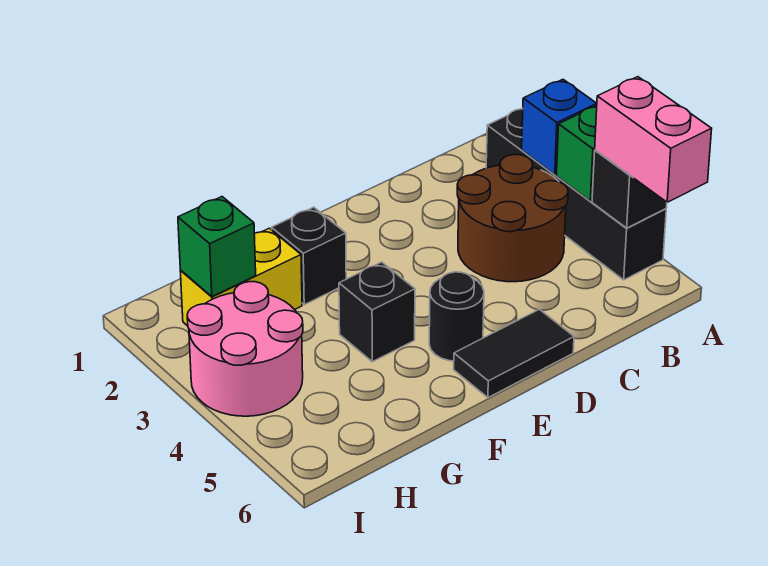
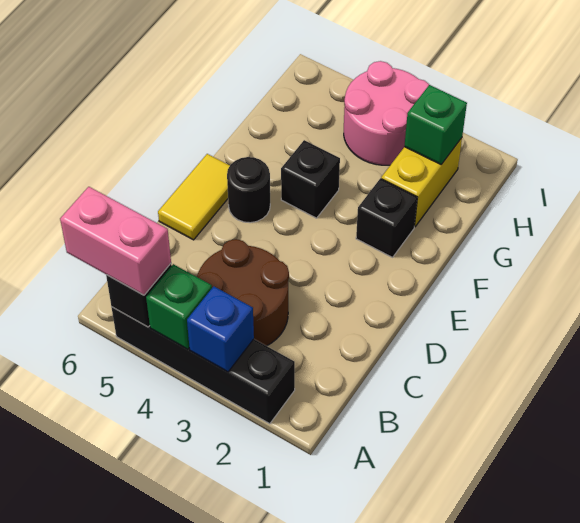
black tile D6:E6 level 1 -> yellow tile D6:E6 level 1

